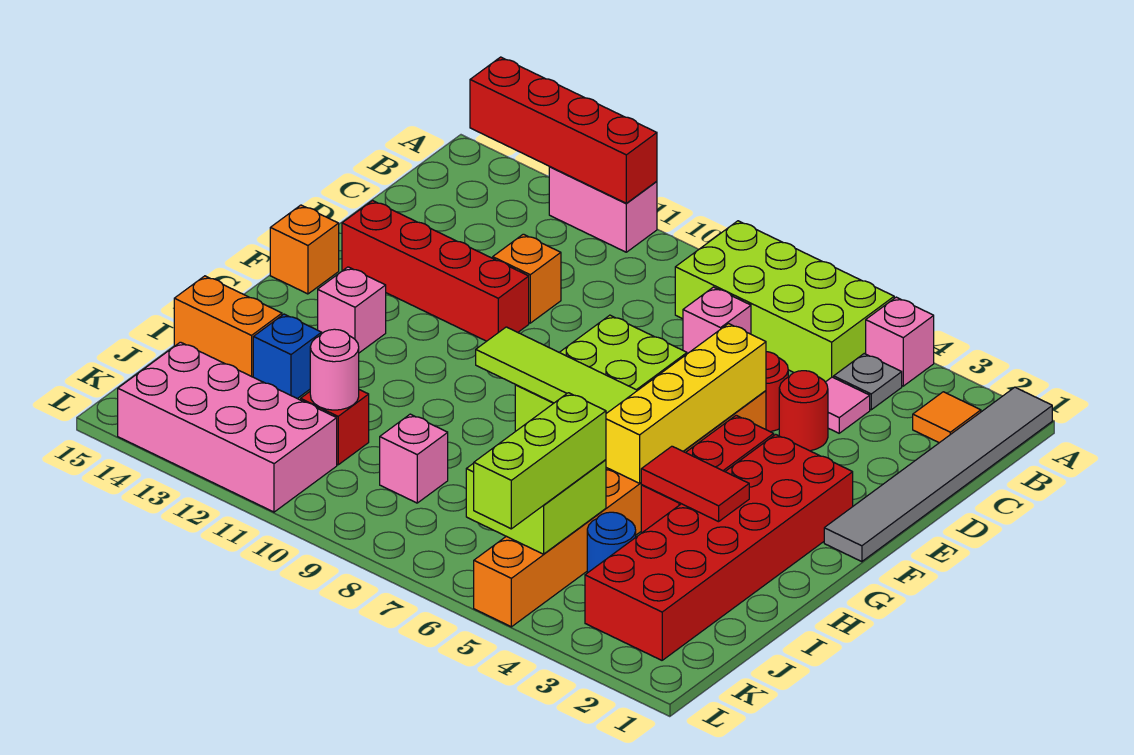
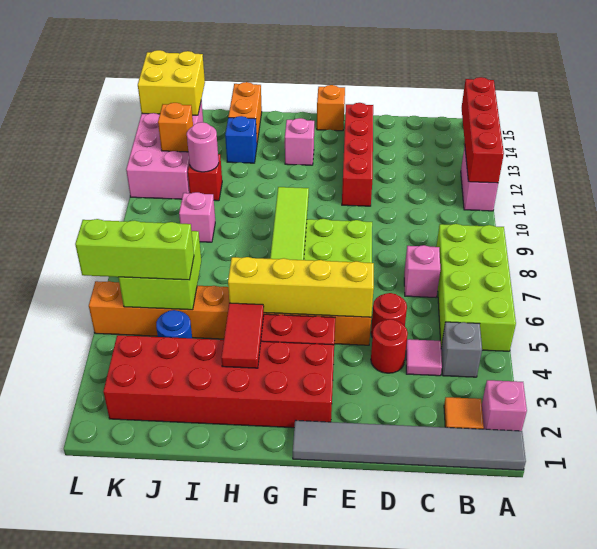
pink brick A4 level 1 -> pink brick A2 level 1
grey plate B4 level 1 -> grey brick B4 level 1
orange brick D11 level 1 -> orange brick K12 level 2
none -> yellow brick K14:L15 level 2

